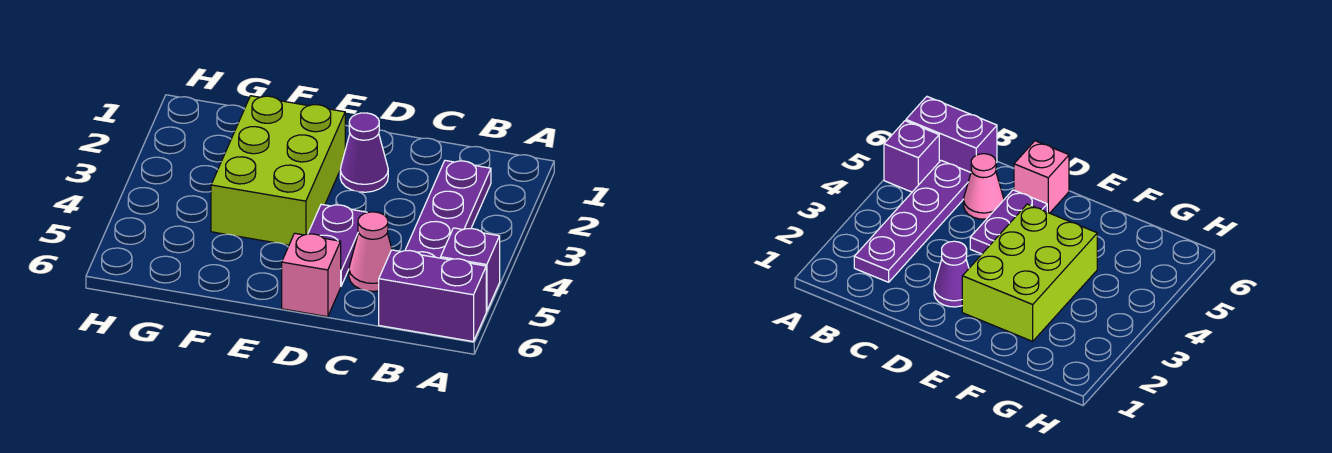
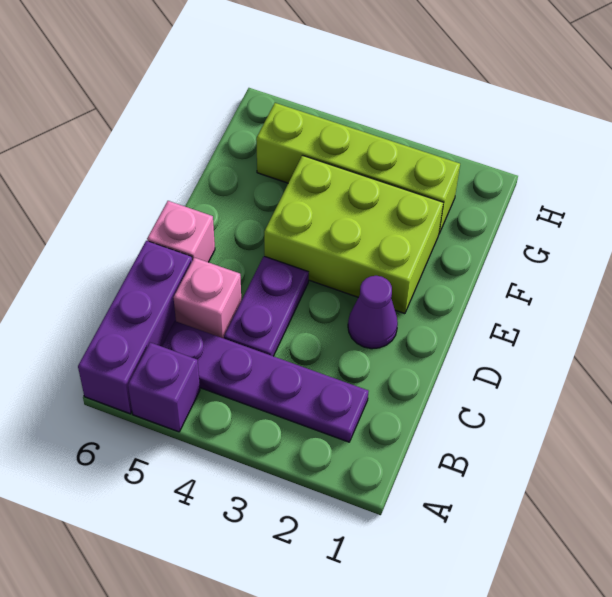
purple brick A6:B6 level 1 -> purple brick A6:C6 level 1
pink cone C5 level 1 -> pink brick C5 level 1
purple plate D4:D5 level 1 -> purple plate C4:D4 level 1
none -> lime brick G2:G5 level 1

